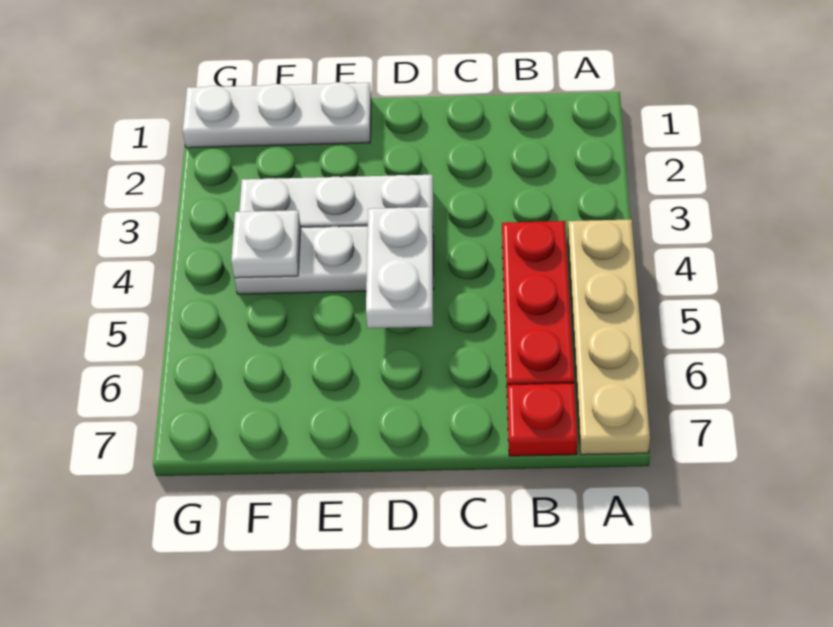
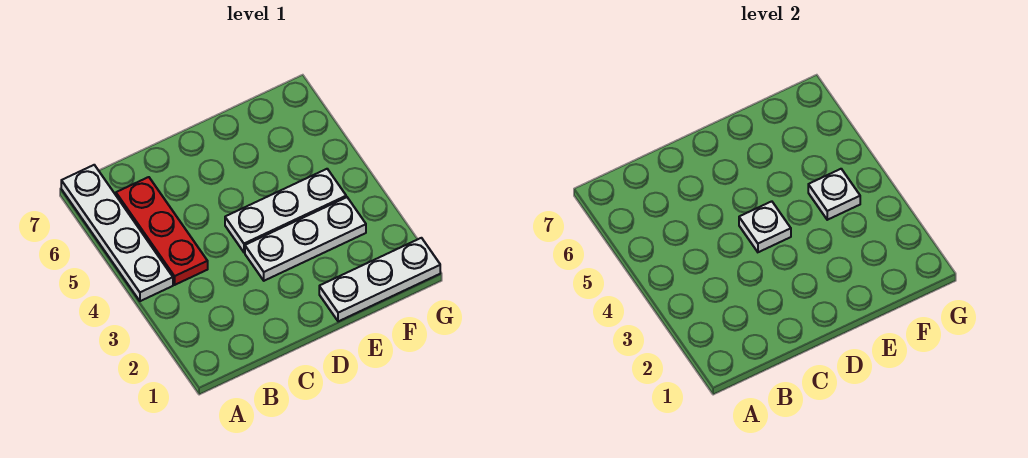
tan plate A4:A7 level 1 -> white plate A4:A7 level 1
red plate B7 level 1 -> none
white plate D4:D5 level 2 -> white plate D4 level 2

